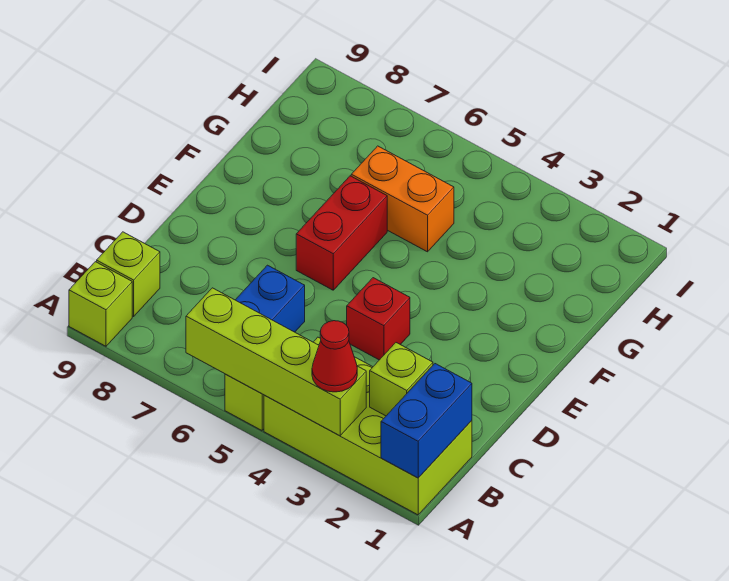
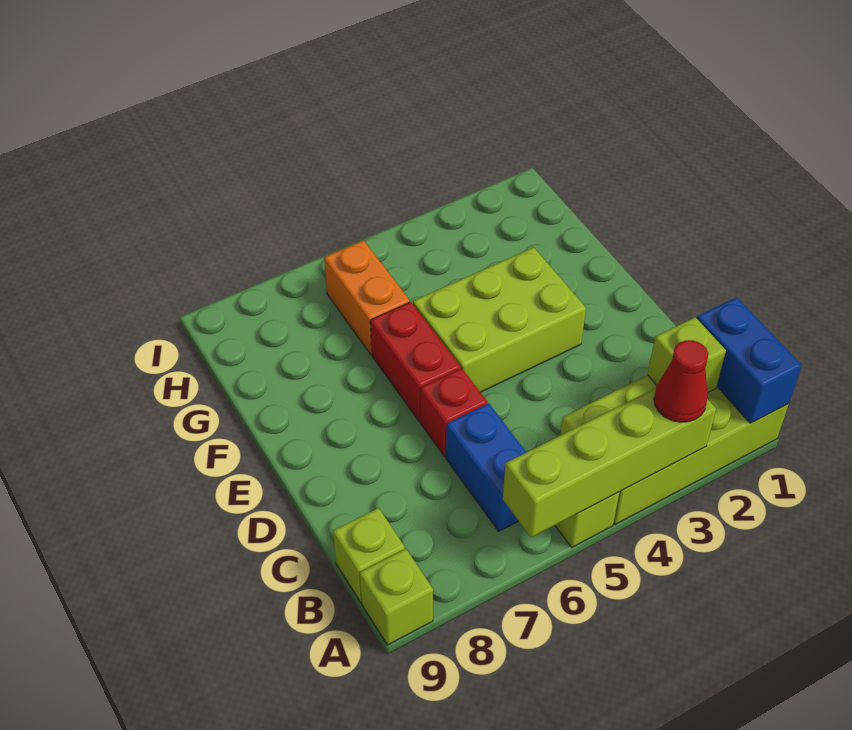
red brick D4 level 1 -> red brick D6 level 1
none -> lime brick E3:F5 level 1
orange brick G5:G6 level 1 -> orange brick G6:H6 level 1

